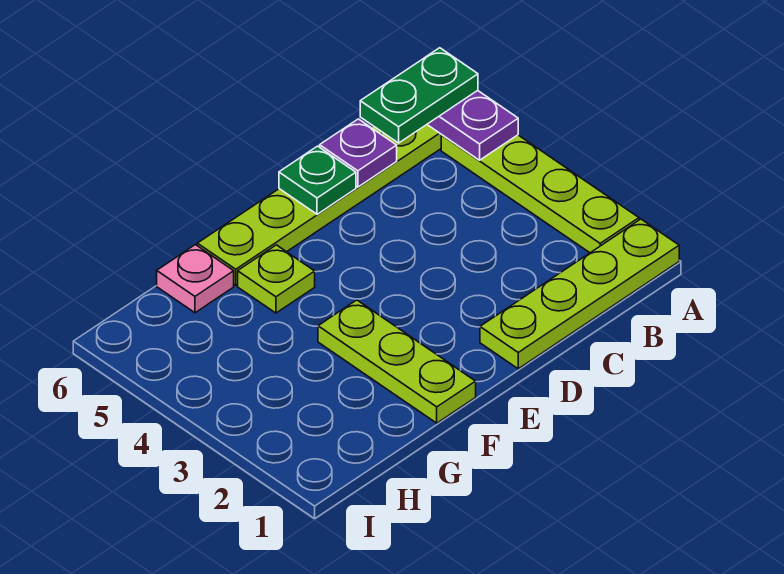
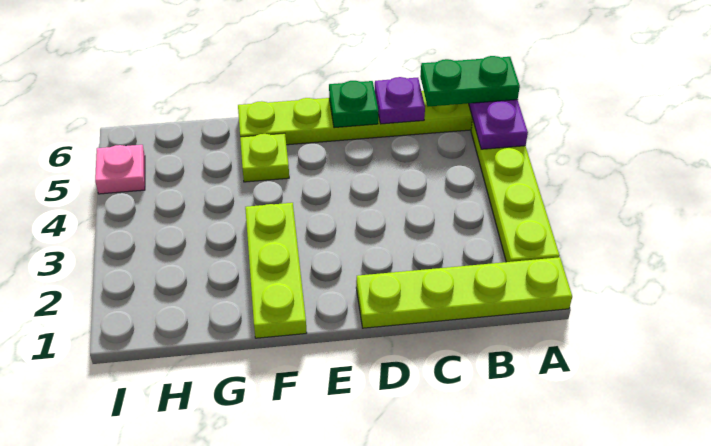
pink plate G6 level 1 -> pink plate I5 level 1

